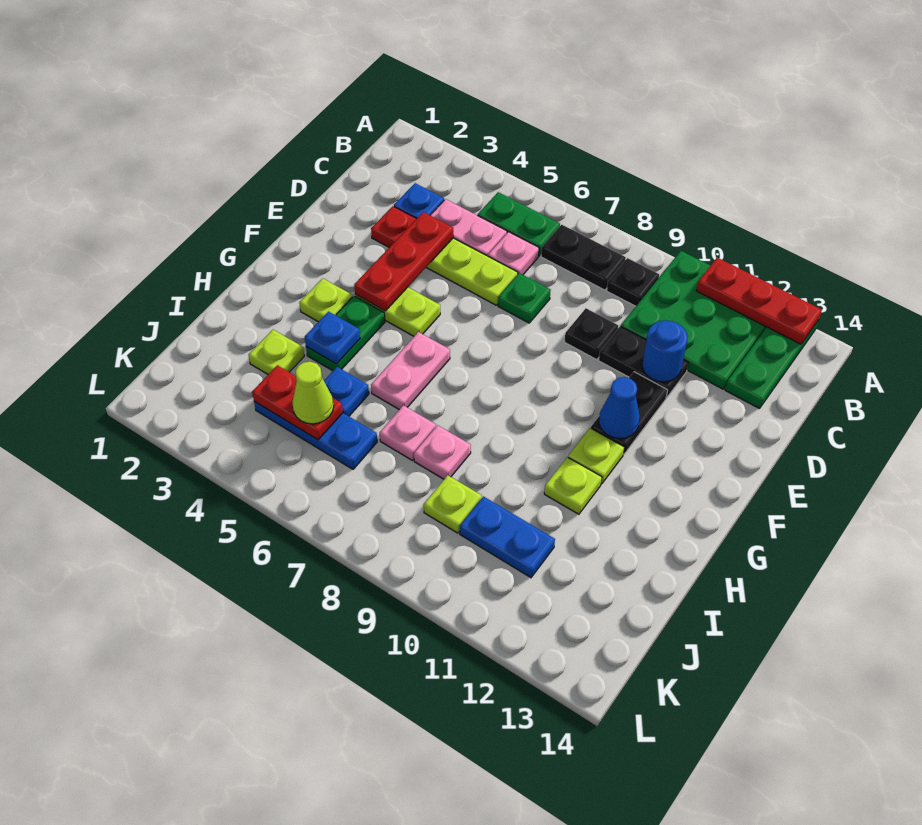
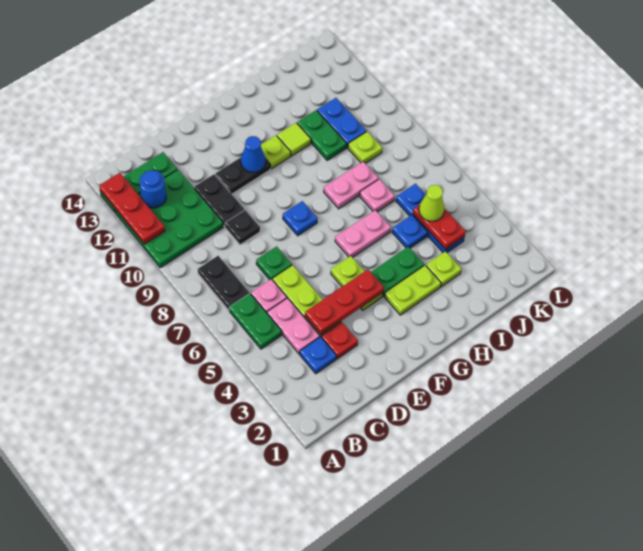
black plate B9 level 1 -> none
blue round brick D11 level 2 -> blue round brick B12 level 2
lime plate G3 level 1 -> lime plate G3:H3 level 1
blue plate H4 level 2 -> blue plate F8 level 1
lime plate H11 level 1 -> lime tile H11 level 1
pink plate I8 level 1 -> pink plate H8:I8 level 1
none -> green plate I10:I11 level 1

